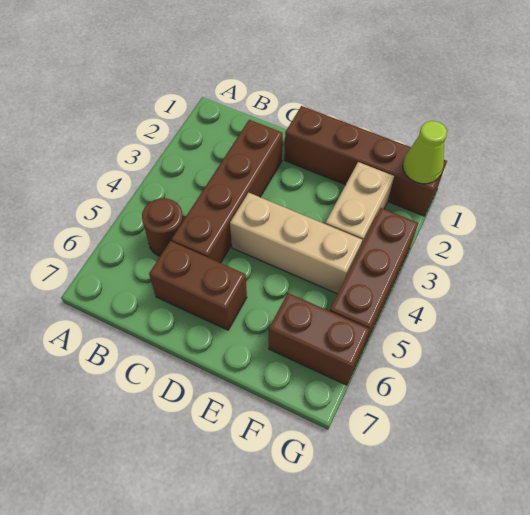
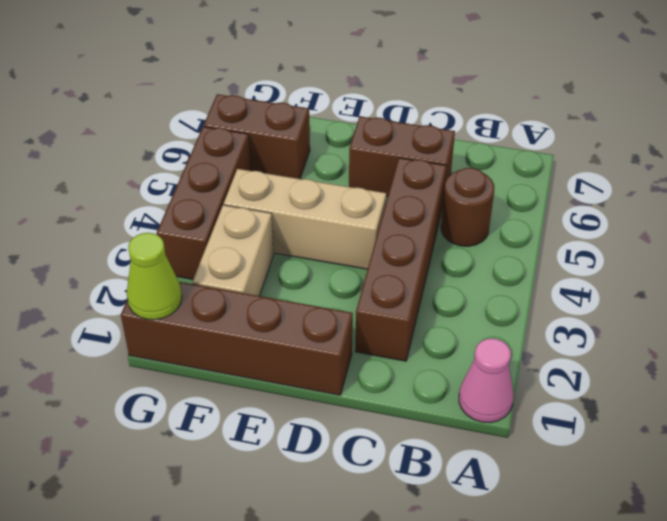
none -> pink cone A1 level 1

